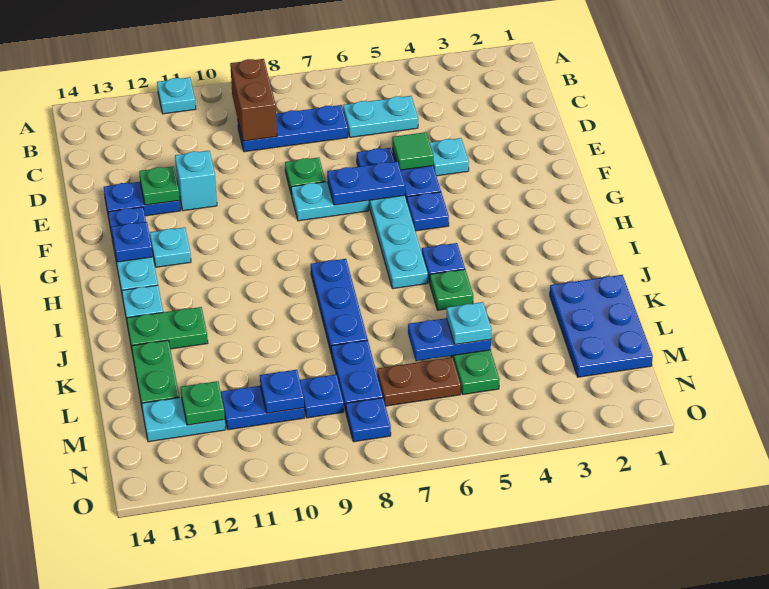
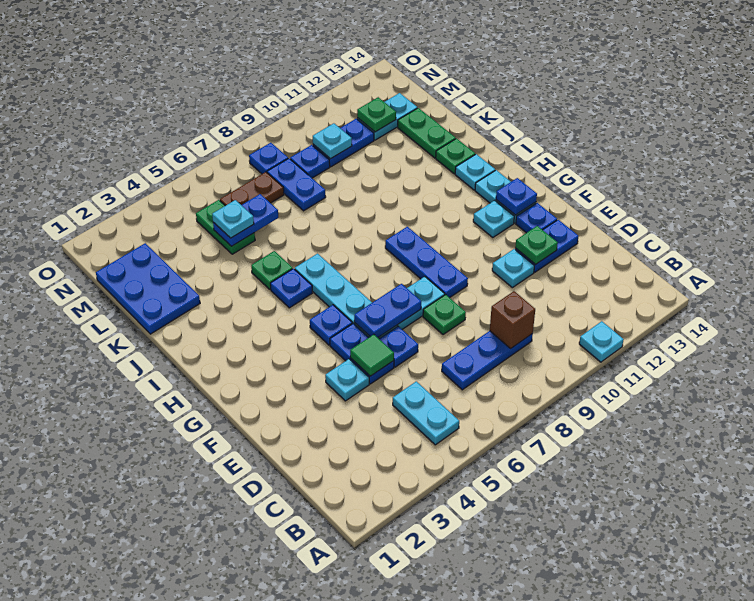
brown brick B9:C9 level 2 -> brown brick C9 level 2
cyan plate C5:C6 level 1 -> cyan plate B5:C5 level 1
cyan brick E11 level 1 -> cyan plate E11 level 1
blue plate I8:K8 level 1 -> blue plate F9:H9 level 1
green plate J12:J13 level 1 -> green plate J13 level 1
blue plate M10 level 2 -> cyan plate M10 level 2

